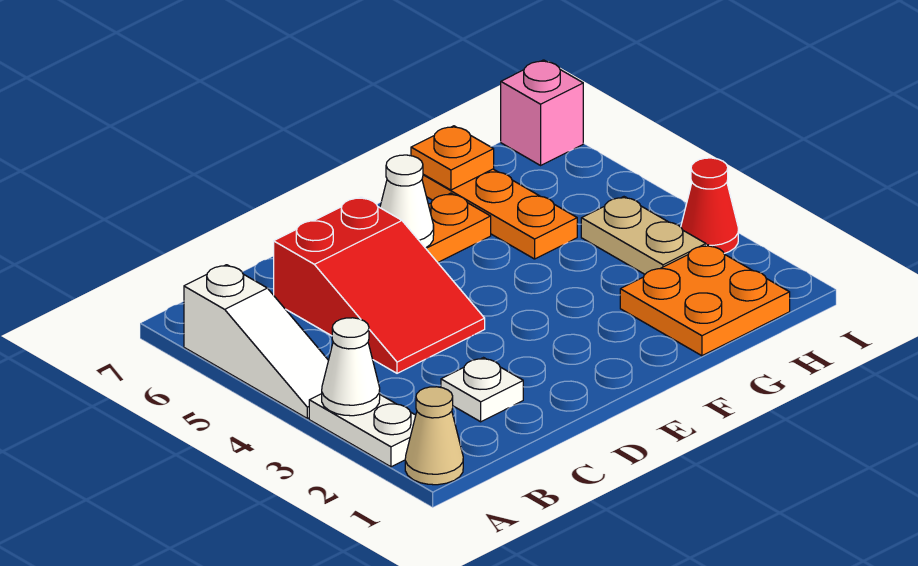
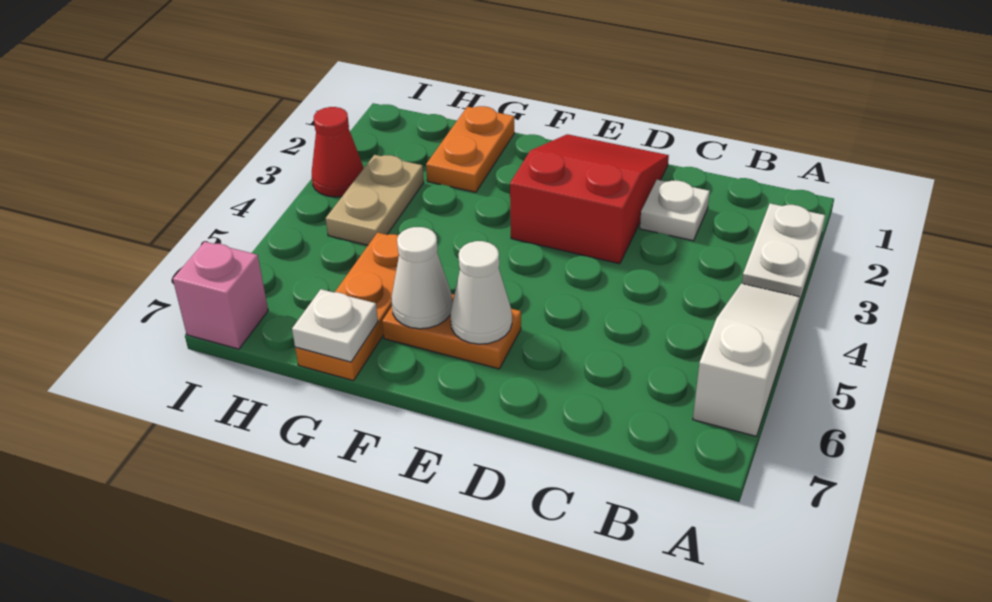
tan cone A1 level 1 -> none
white cone A3 level 2 -> white cone F6 level 2
red slope C4:D6 level 1 top 6 -> red slope D1:E3 level 1 top 3
orange plate G1:H2 level 1 -> orange plate G1:G2 level 1
orange plate G7 level 2 -> white plate G7 level 2

